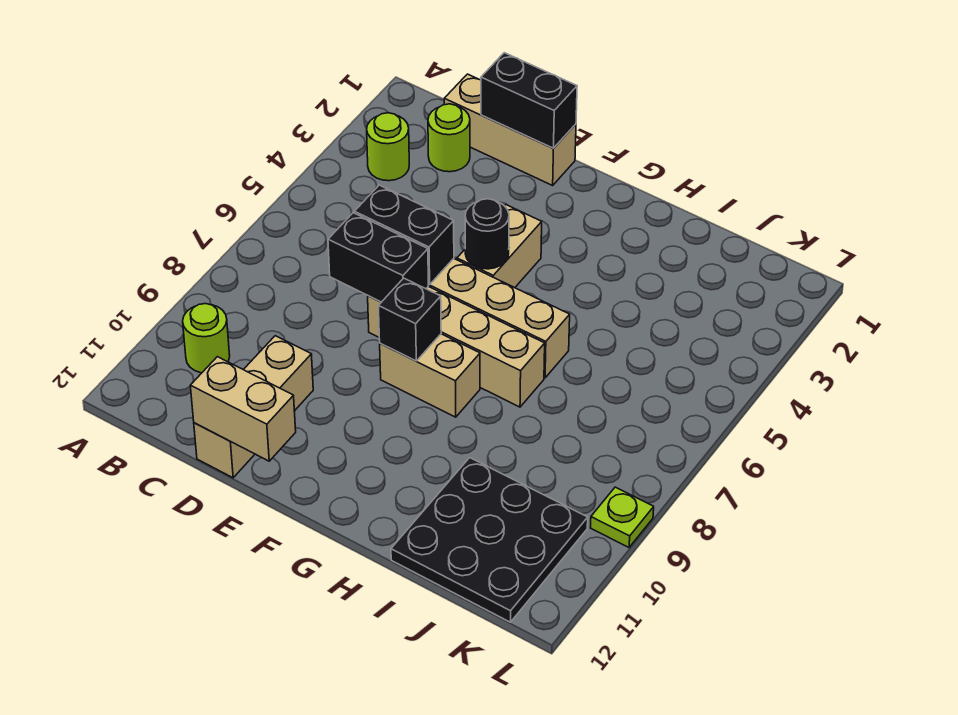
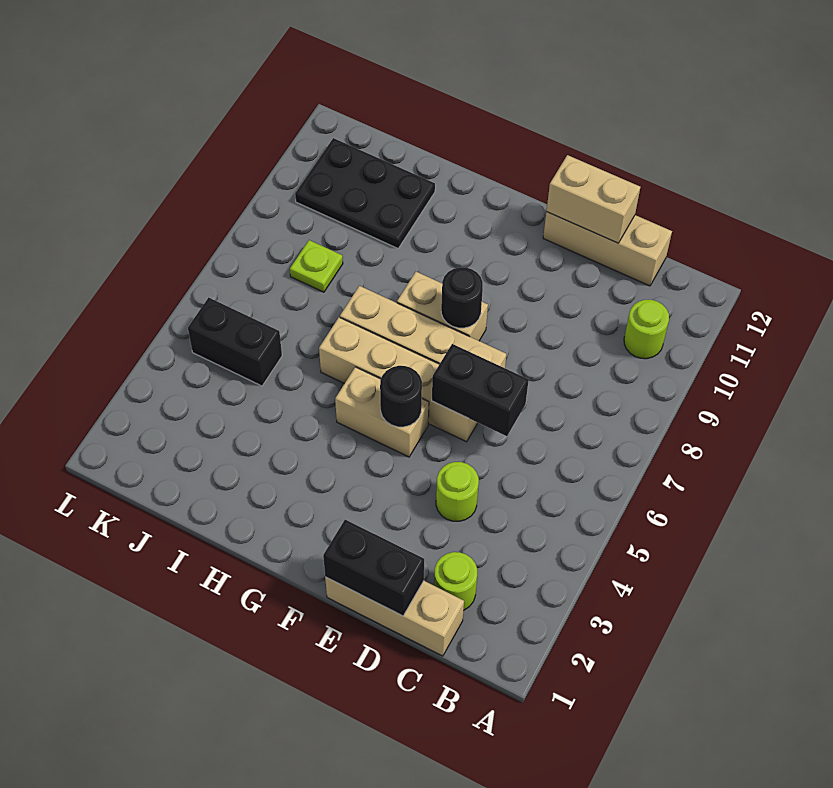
lime round brick B3 level 1 -> lime round brick D4 level 1
black brick D7:E7 level 2 -> black brick J5:K5 level 1
tan brick D10:D12 level 1 -> tan brick C12:E12 level 1
tan brick F4:F5 level 1 -> tan brick F5:G5 level 1
black brick F8 level 2 -> black round brick F8 level 2
black plate I10:K12 level 1 -> black plate I10:K11 level 1
lime plate L9 level 1 -> lime plate J8 level 1

